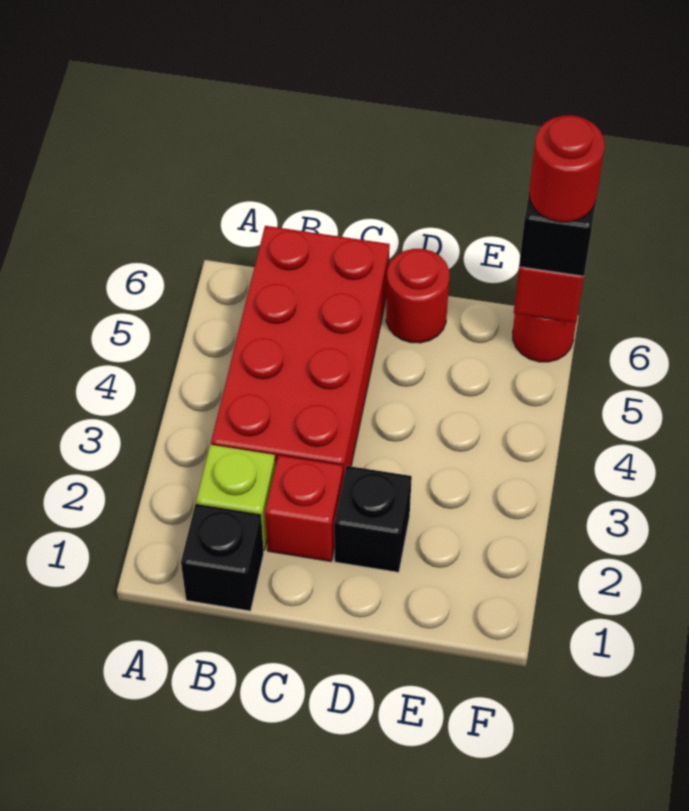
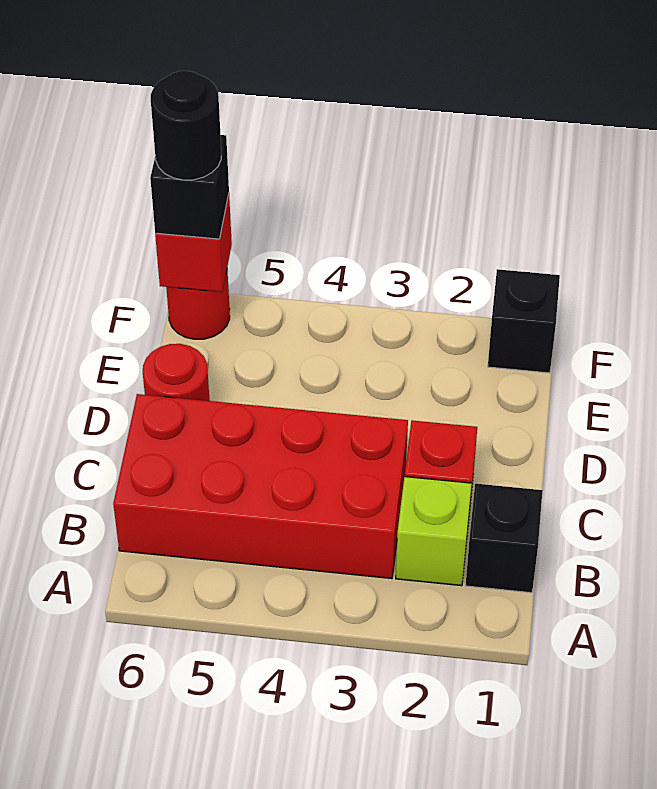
black brick D2 level 1 -> black brick F1 level 1
red round brick F6 level 4 -> black round brick F6 level 4

